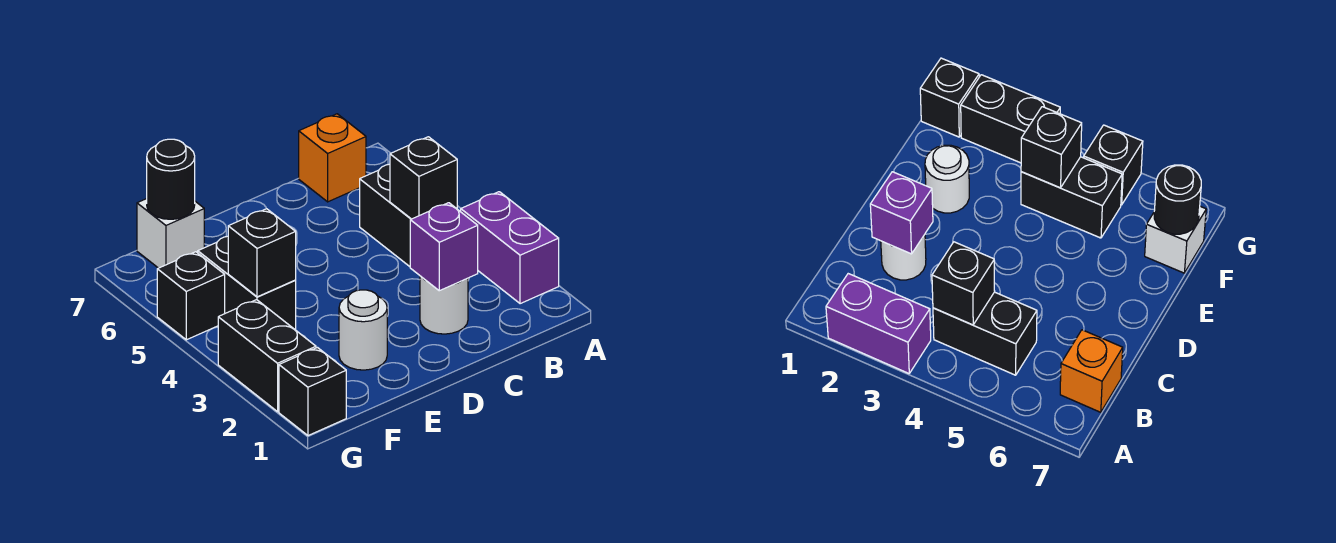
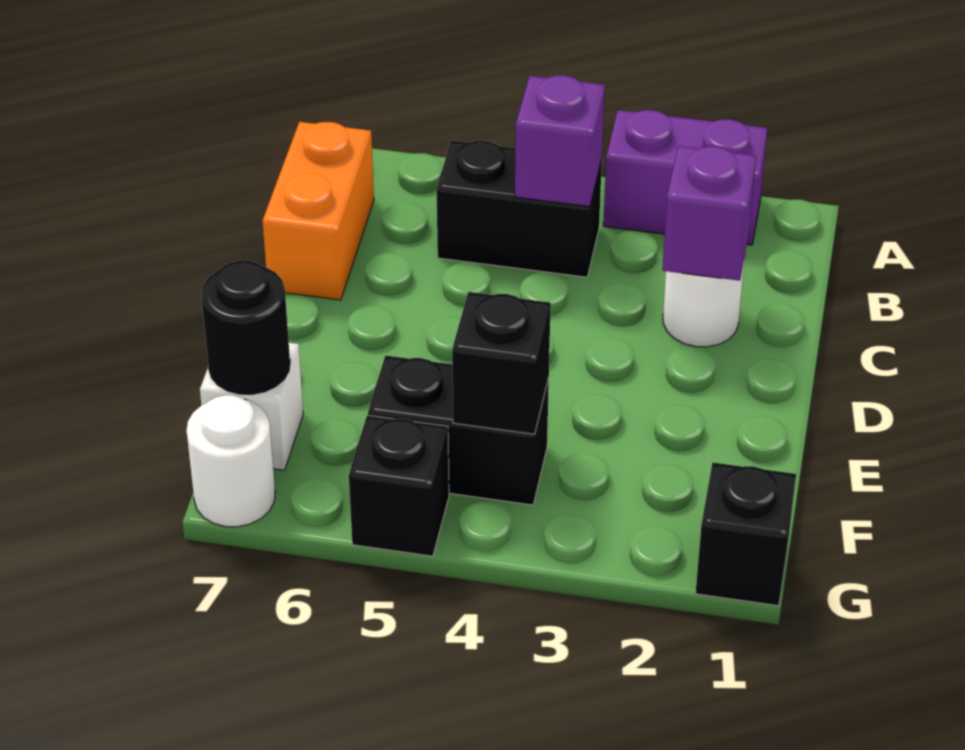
black brick B4 level 2 -> purple brick B4 level 2
orange brick B7 level 1 -> orange brick B7:C7 level 1
white round brick E2 level 1 -> white round brick G7 level 1
black brick G2:G3 level 1 -> none

